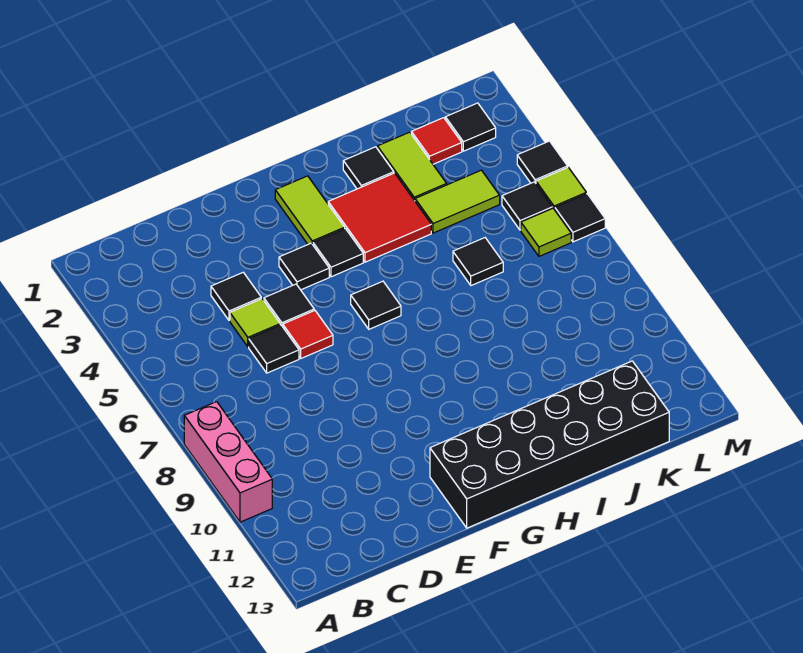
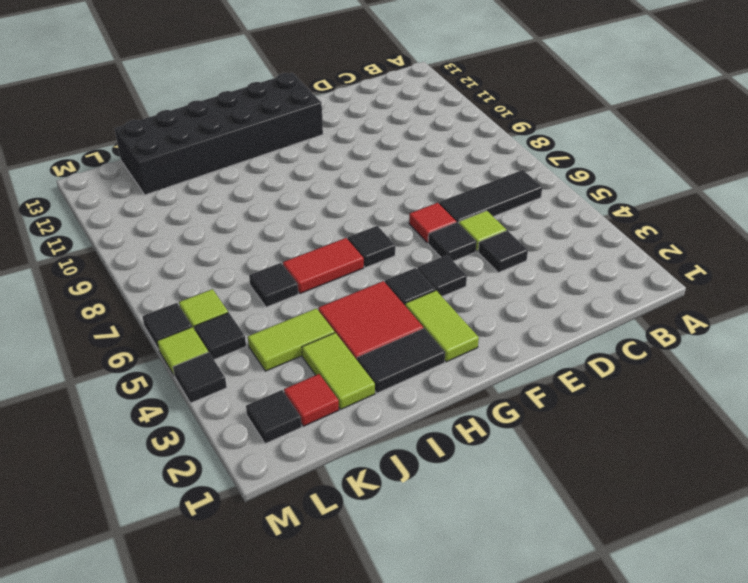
pink brick A8:A10 level 1 -> none
black tile D6 level 1 -> black tile B6:D6 level 1
none -> red tile H6:I6 level 1
black tile I2 level 1 -> black tile H2:I2 level 1

